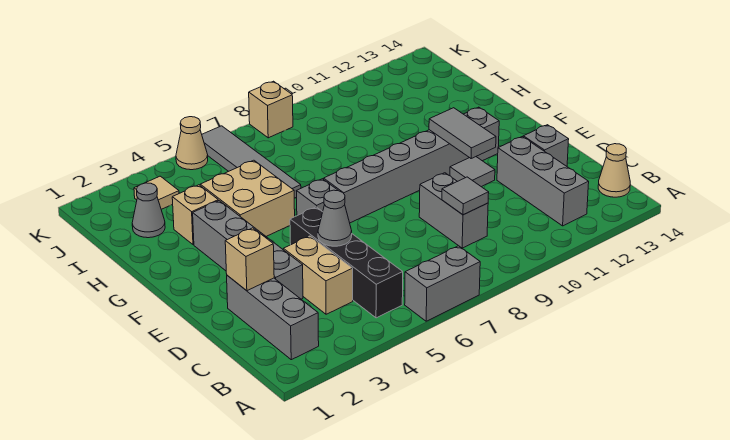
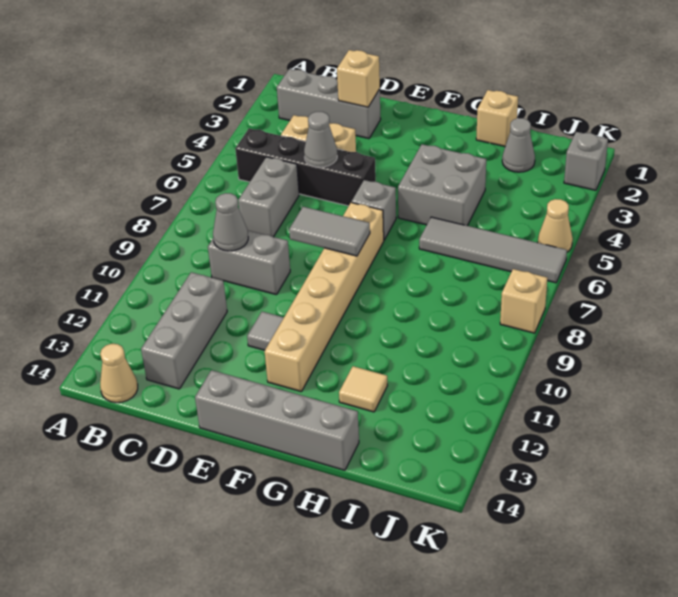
grey brick A6:A7 level 1 -> grey brick C6:C7 level 1
grey brick B12:D12 level 1 -> grey brick C11:C13 level 1
grey tile C9 level 2 -> grey cone C9 level 2
grey brick D3:G3 level 1 -> grey brick E14:H14 level 1
grey brick D13 level 1 -> grey brick K2 level 1
grey tile E11:F11 level 2 -> grey tile E8:F8 level 2
grey brick F7:F12 level 1 -> tan brick F7:F12 level 1
tan brick G4:H5 level 1 -> grey brick G4:H5 level 1
tan brick H3 level 1 -> tan brick H1 level 1
tan tile J3 level 1 -> tan tile H12 level 1

